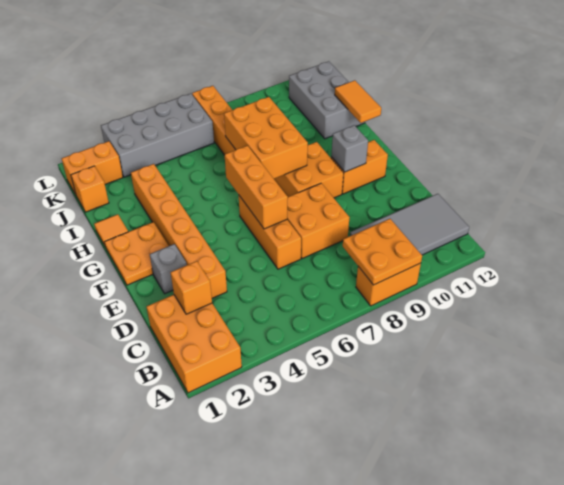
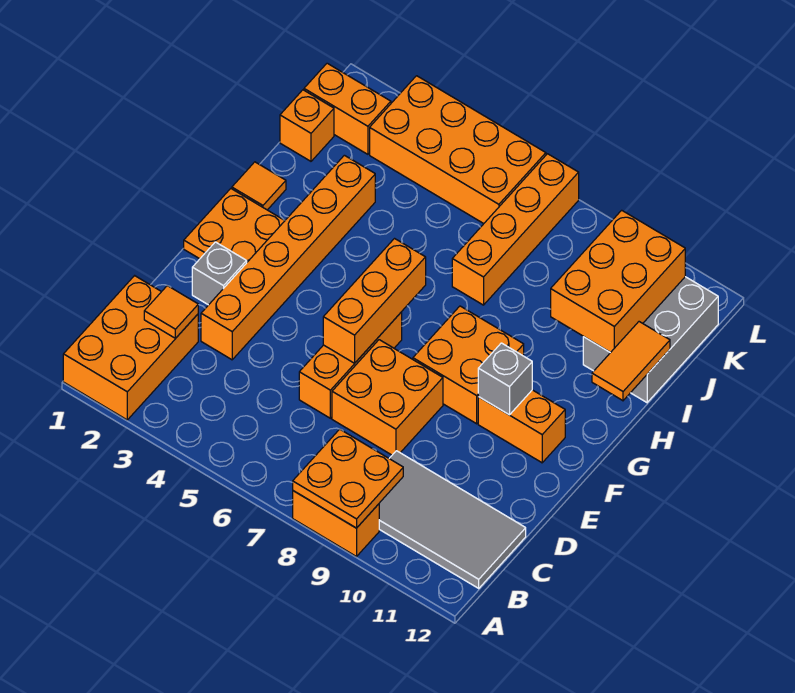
orange brick C2 level 2 -> orange tile C2 level 2
orange brick G7:I8 level 2 -> orange brick I10:K11 level 2
grey brick K3:L6 level 1 -> orange brick K3:L6 level 1

